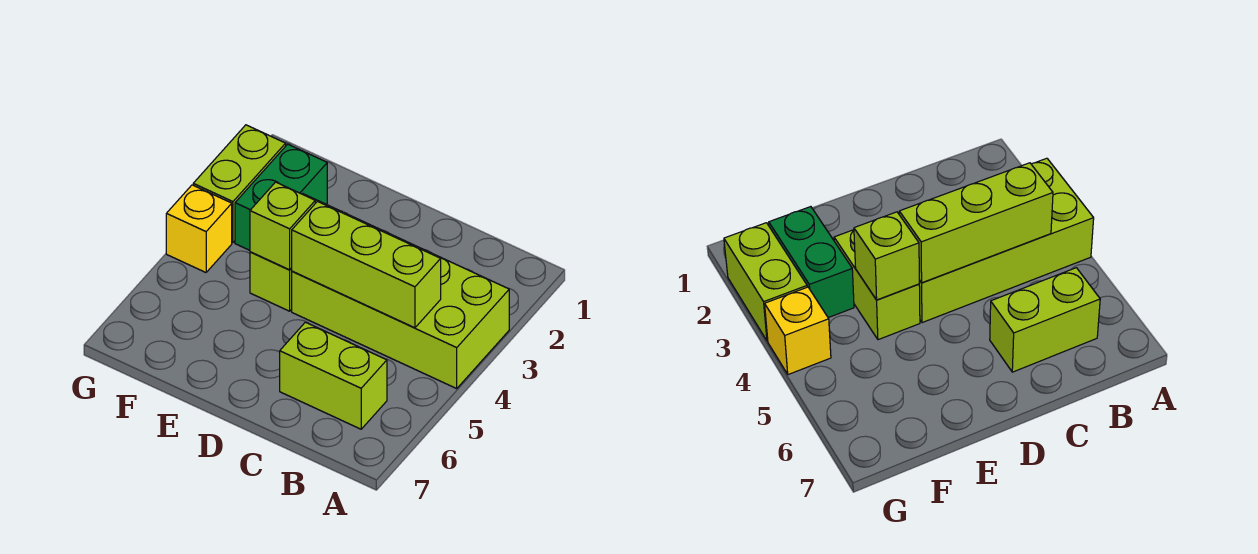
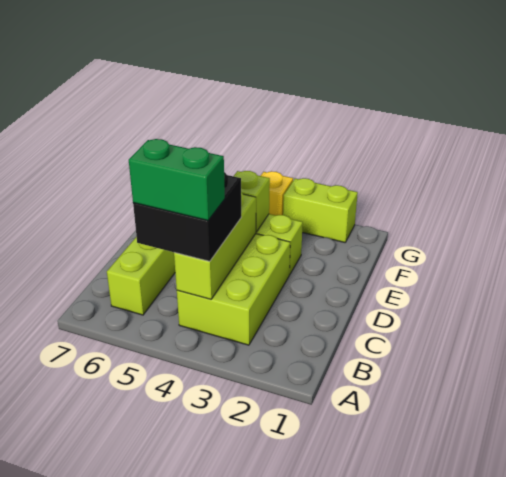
lime brick A3:D4 level 1 -> lime brick B3:D4 level 1
none -> black brick B4:C5 level 3
green brick F2:F3 level 1 -> green brick B4:B5 level 4

